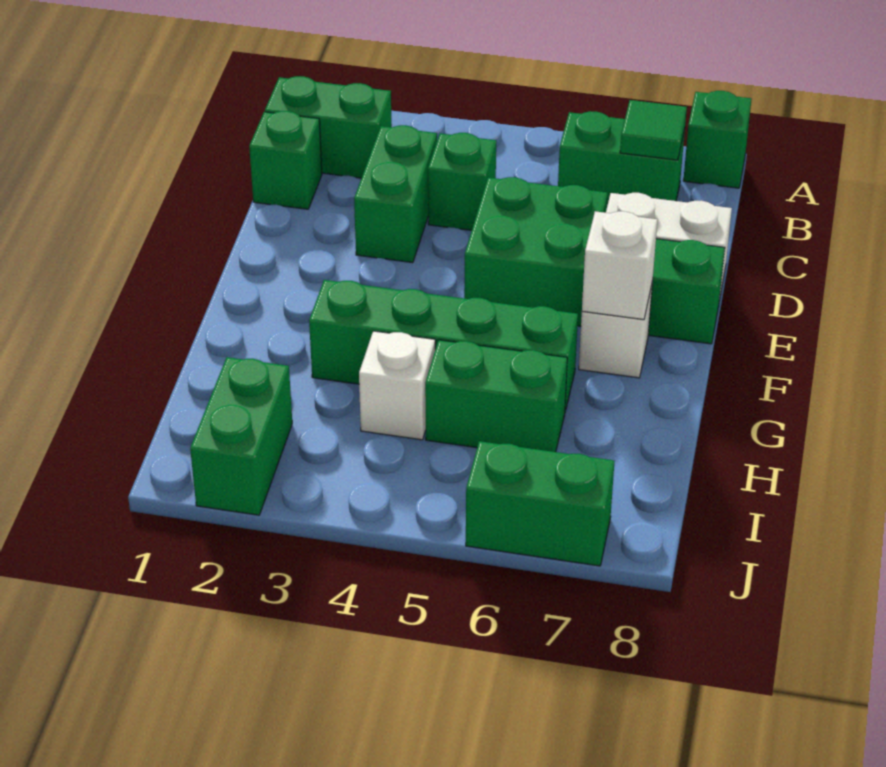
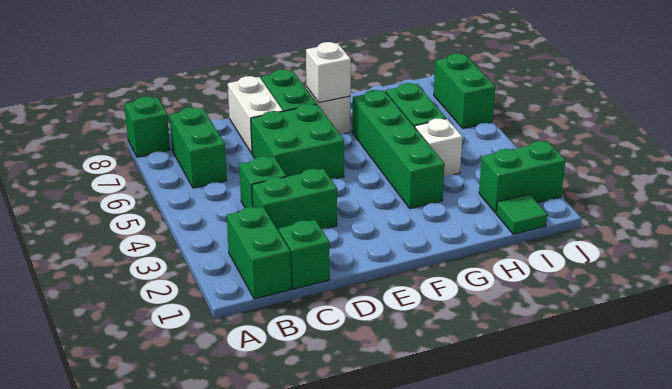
green tile B7 level 2 -> green tile I1 level 1

